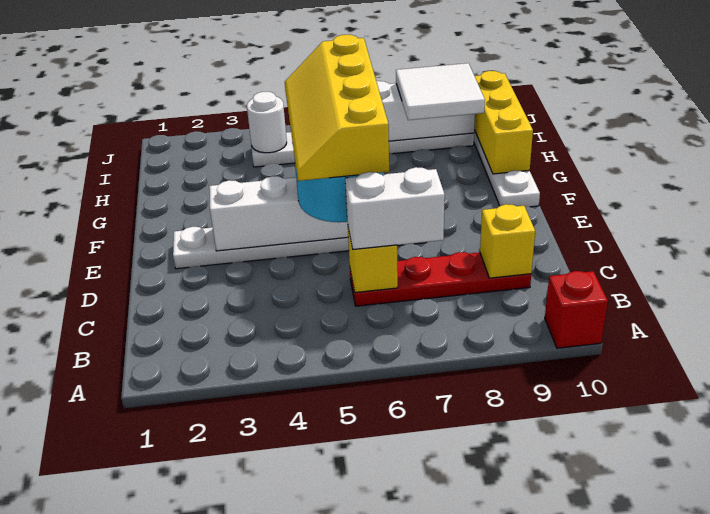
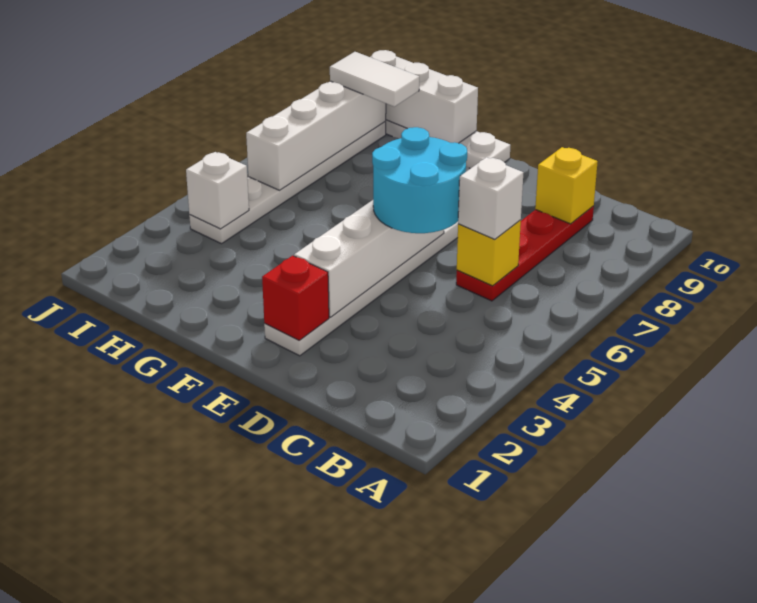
red brick A10 level 1 -> red brick E2 level 2
white brick C6:C7 level 3 -> white brick C6 level 3
yellow slope D5:G6 level 4 top 6 -> none
yellow brick G10:I10 level 2 -> white brick G10:I10 level 2
white tile H8:I9 level 3 -> white tile H9:I9 level 3
white round brick I4 level 2 -> white brick I4 level 2

